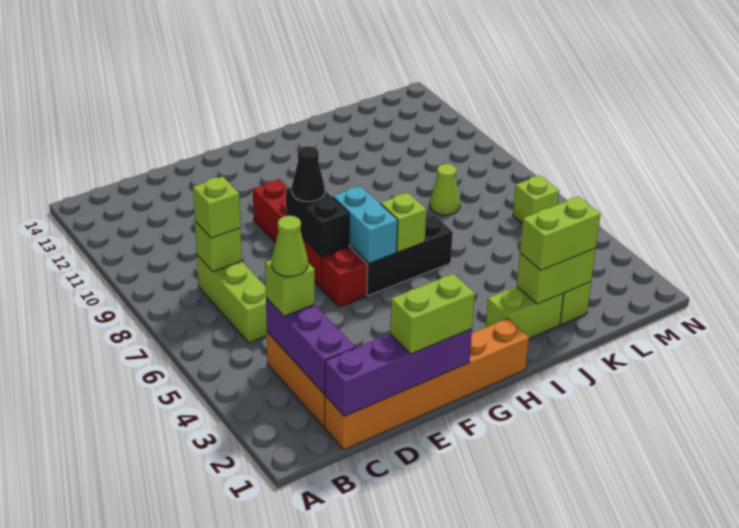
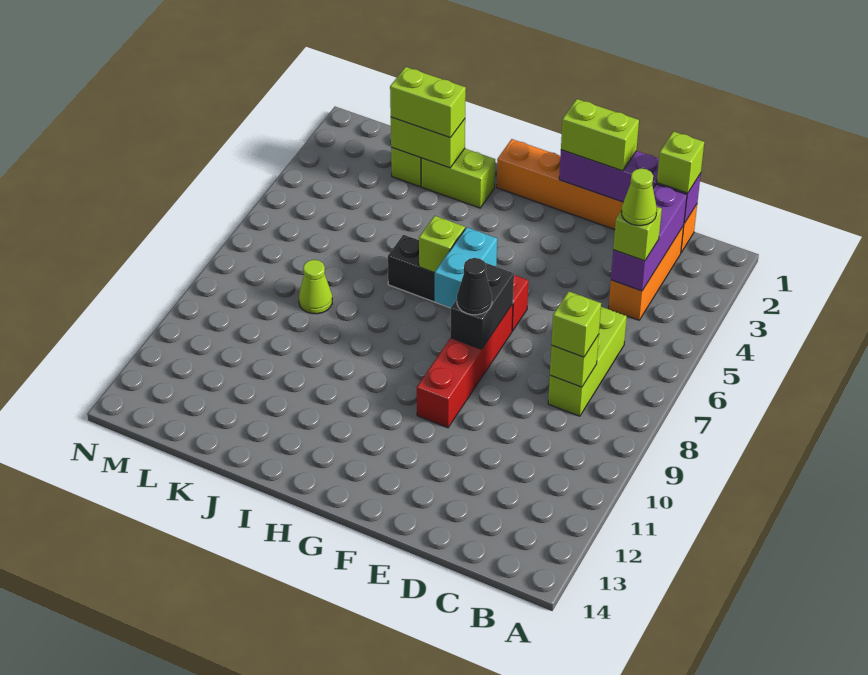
lime brick M6 level 1 -> lime brick C1 level 3

